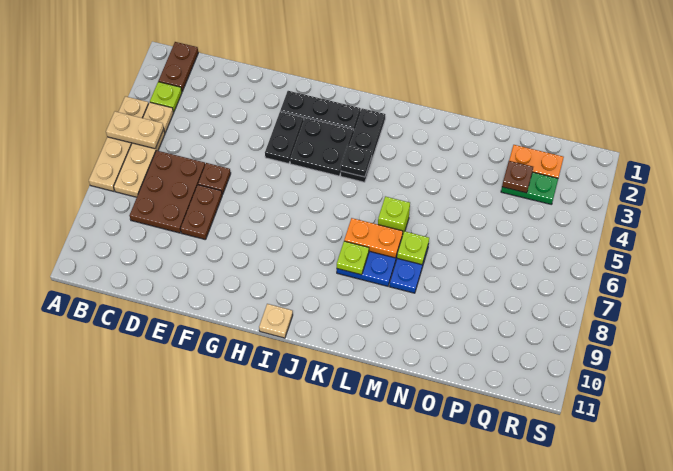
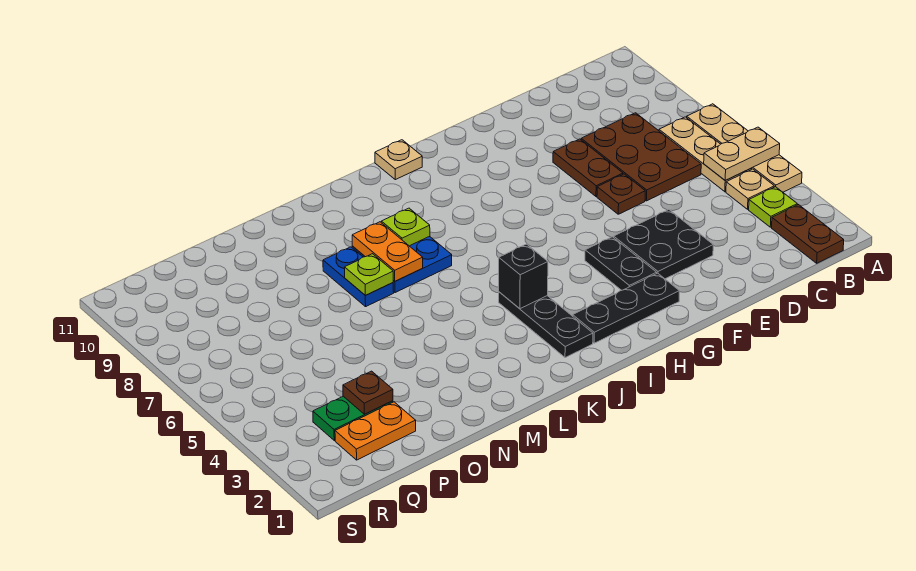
black plate H3:I4 level 1 -> black plate E3:F4 level 1
black plate J4 level 2 -> black brick J4 level 2
orange plate K7:L7 level 2 -> orange plate L7:L8 level 2
lime brick L6 level 1 -> none

